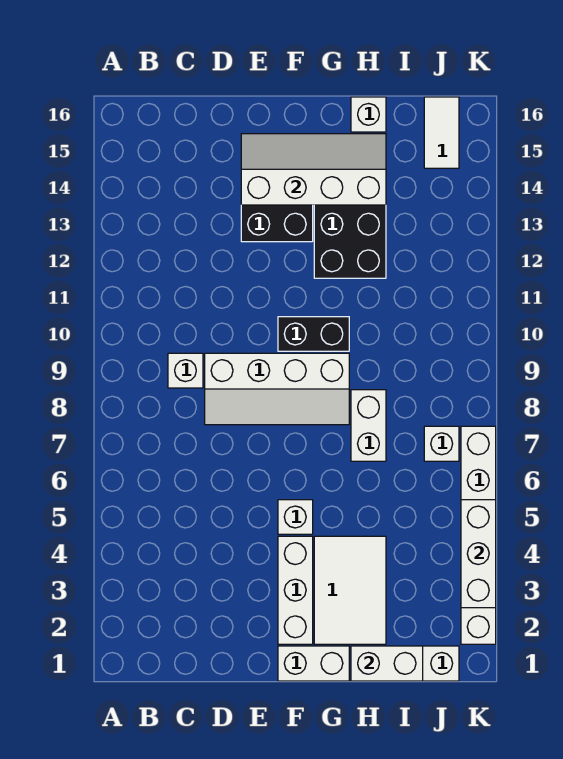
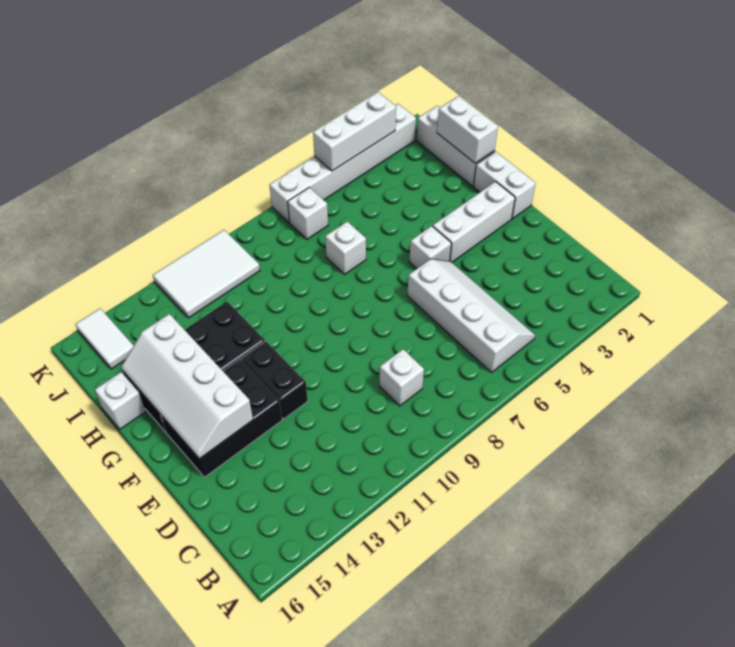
white slope D8:G9 level 1 top 9 -> white slope B5:E6 level 1 top 6
black brick F10:G10 level 1 -> black brick E12:F12 level 1
white tile G2:H4 level 1 -> white tile J10:K12 level 1
white brick H7:H8 level 1 -> white brick H7 level 1
white tile J15:J16 level 1 -> white tile J15:K15 level 1

